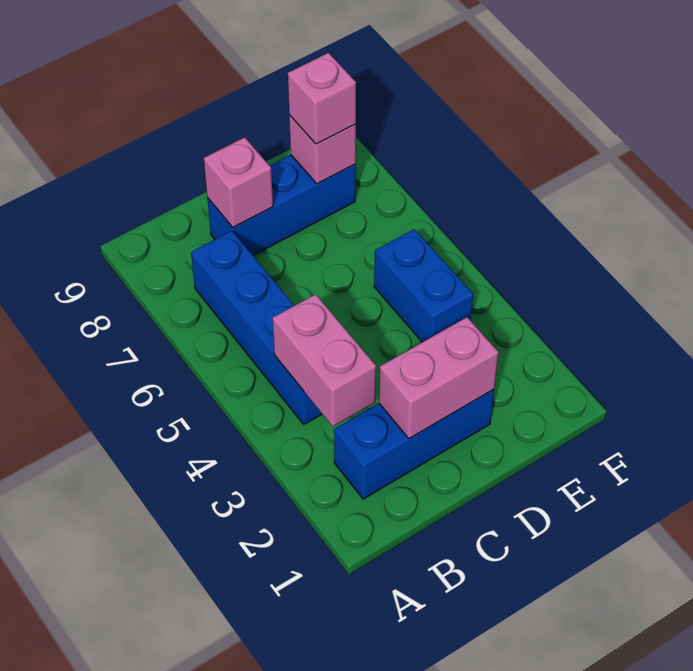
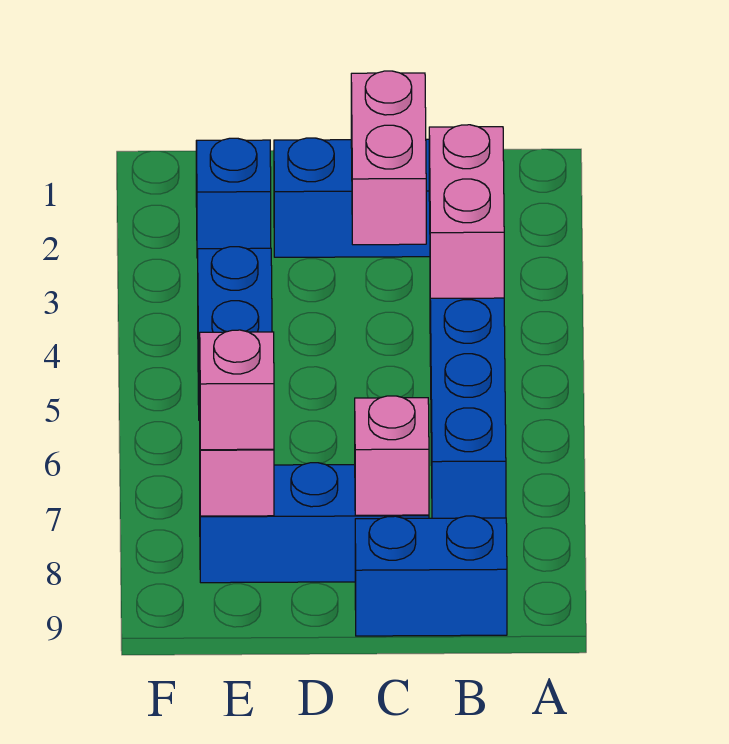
none -> blue brick B9:C9 level 1
pink brick C2:D2 level 2 -> pink brick C2:C3 level 2
none -> blue brick E2 level 1

